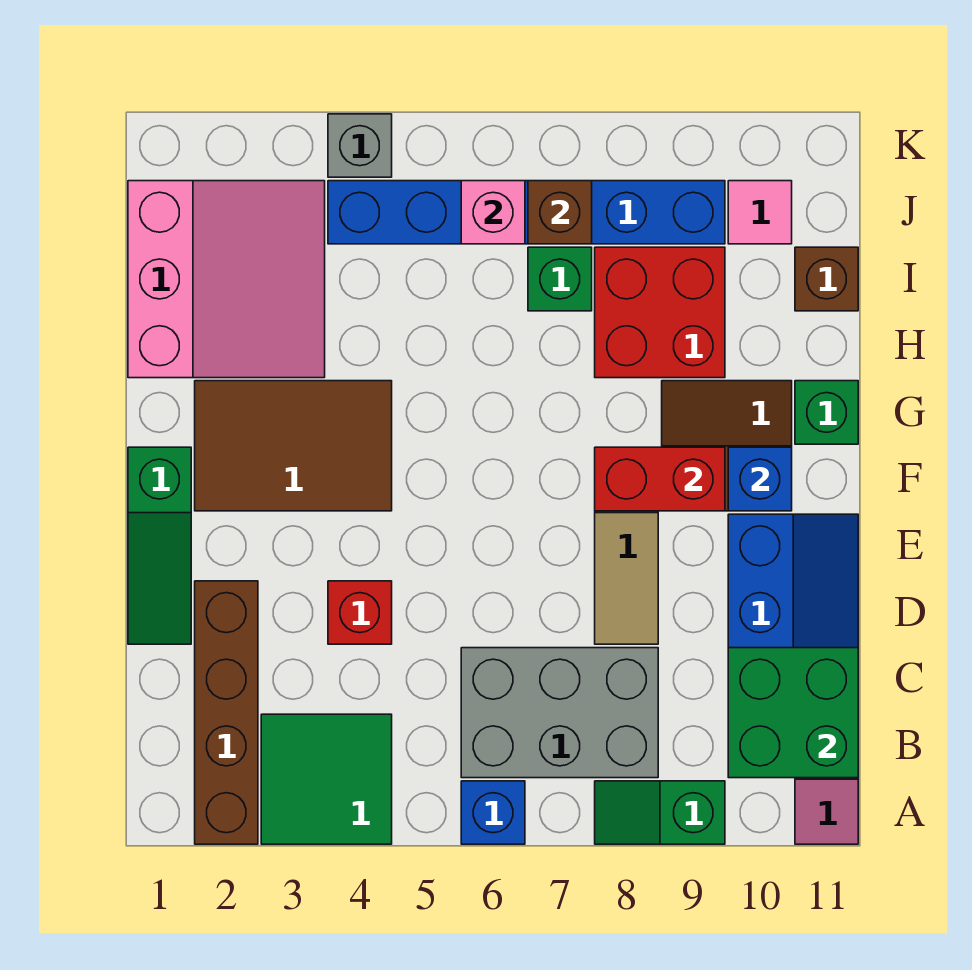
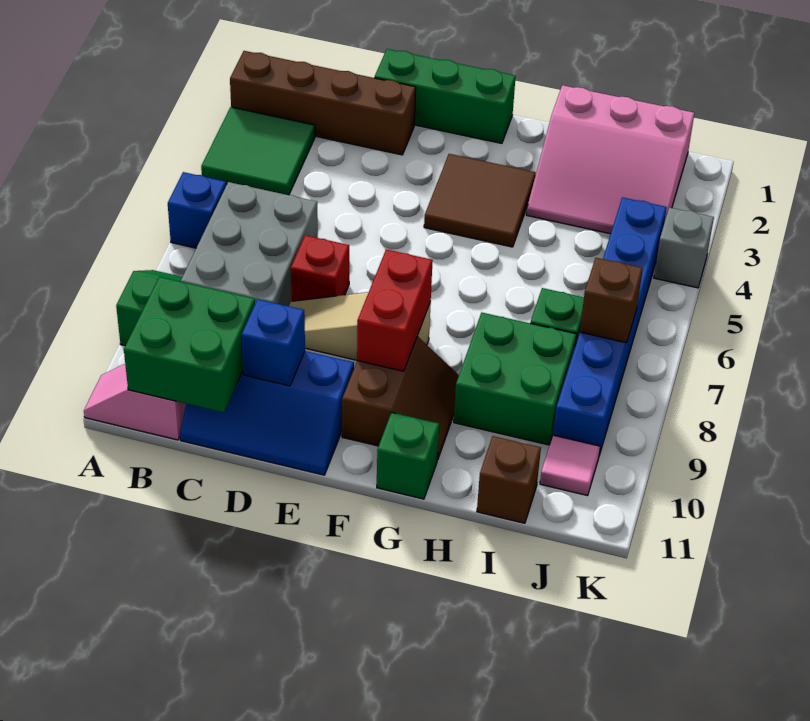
green slope D1:F1 level 1 top F -> green brick D1:F1 level 1
red brick D4 level 1 -> red brick D7 level 1
brown tile F2:G4 level 1 -> brown tile F3:G4 level 1
blue brick F10 level 2 -> blue brick D10 level 2
red brick H8:I9 level 1 -> green brick H8:I9 level 1
pink brick J6 level 2 -> none

